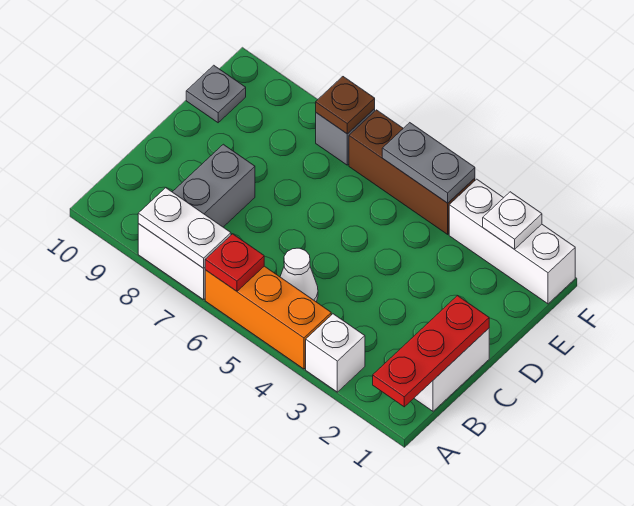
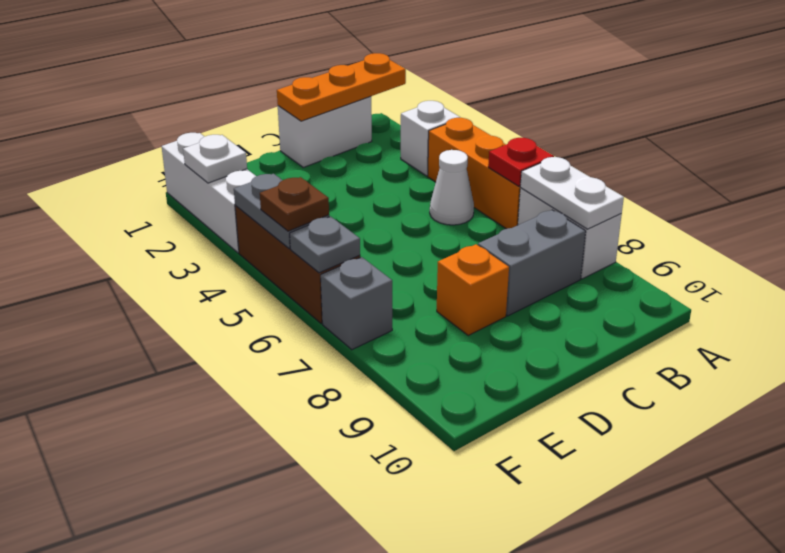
red plate A1:C1 level 2 -> orange plate A1:C1 level 2
none -> orange brick D8 level 1
grey plate E10 level 1 -> grey plate F6 level 2
brown plate F7 level 2 -> brown plate F5 level 3

